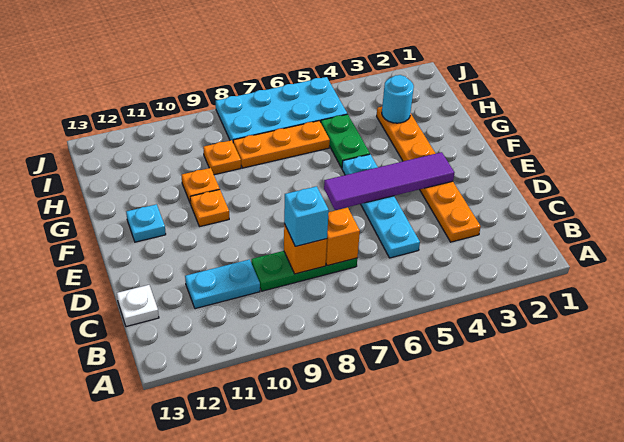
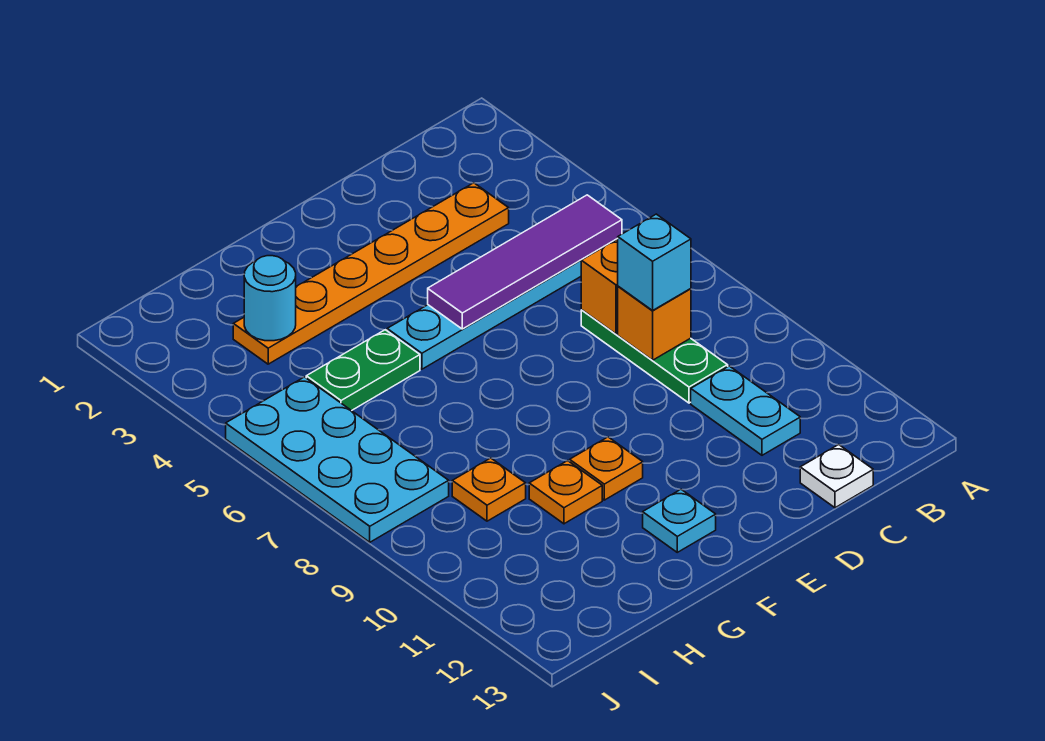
purple tile E3:E6 level 2 -> purple tile B5:E5 level 2
orange plate H6:H8 level 1 -> none

